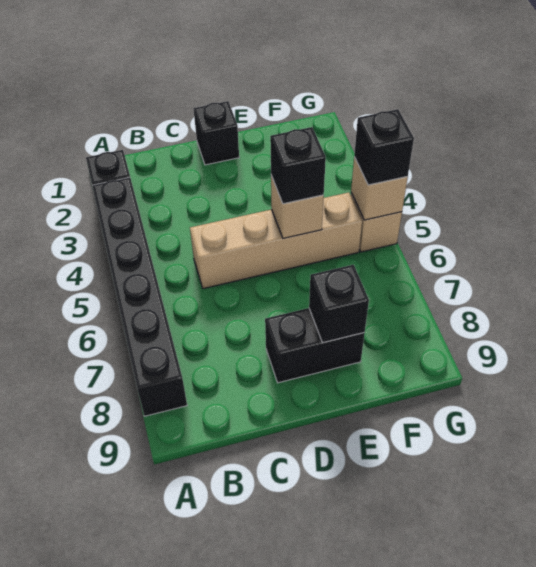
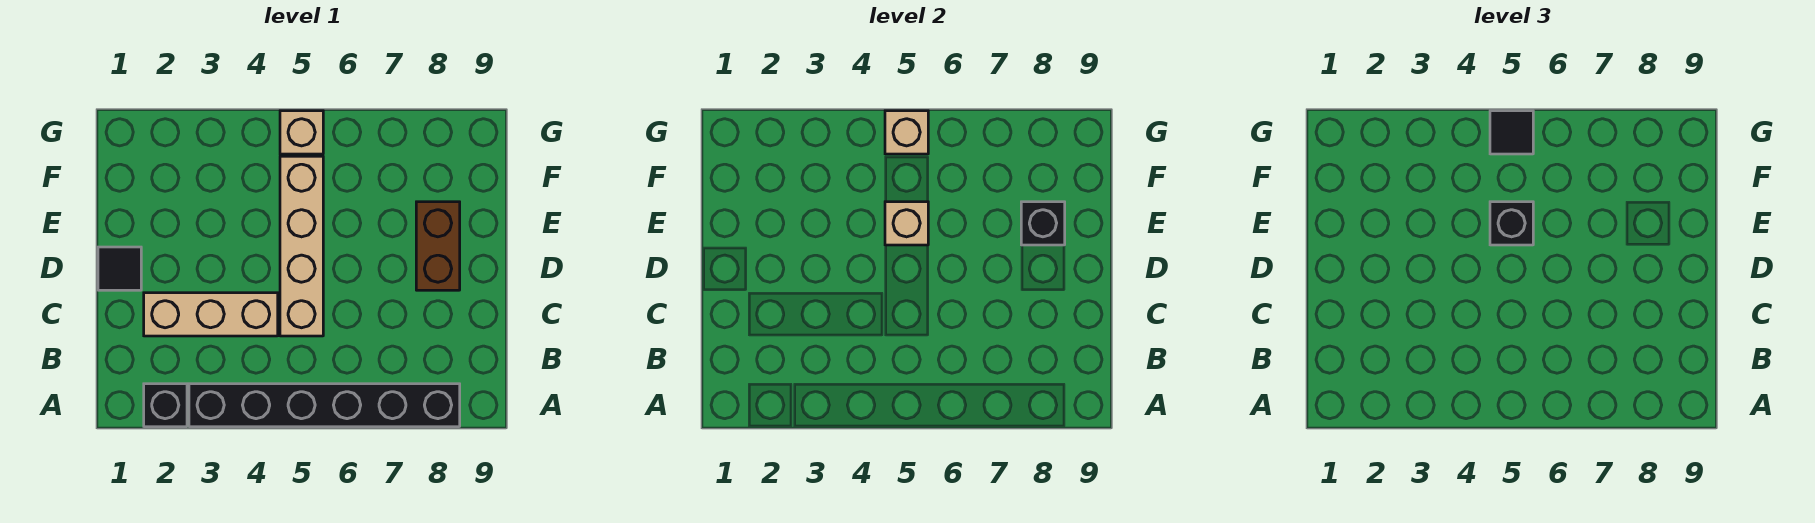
none -> tan brick C2:C4 level 1
black brick D1 level 1 -> black tile D1 level 1
black brick D8:E8 level 1 -> brown brick D8:E8 level 1
black brick G5 level 3 -> black tile G5 level 3

